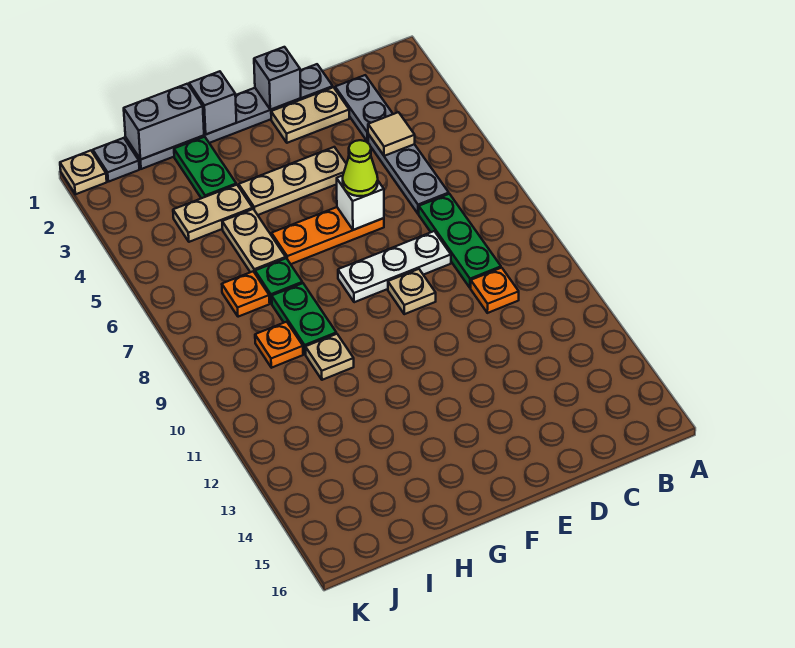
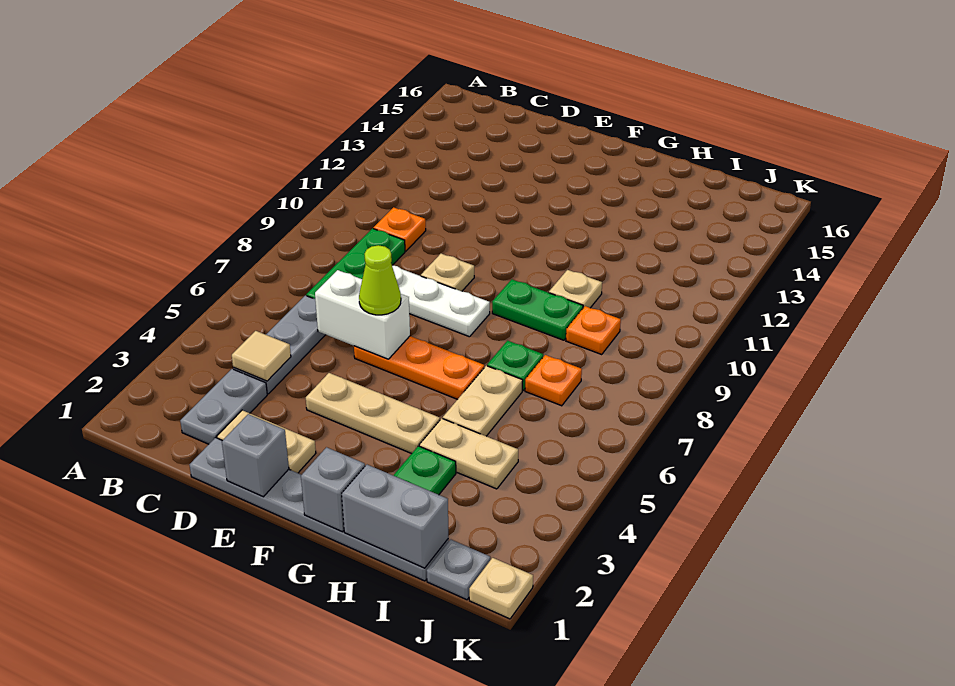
white brick E6 level 2 -> white brick D6:E6 level 2
green plate H8:H9 level 1 -> green plate G9:H9 level 1

